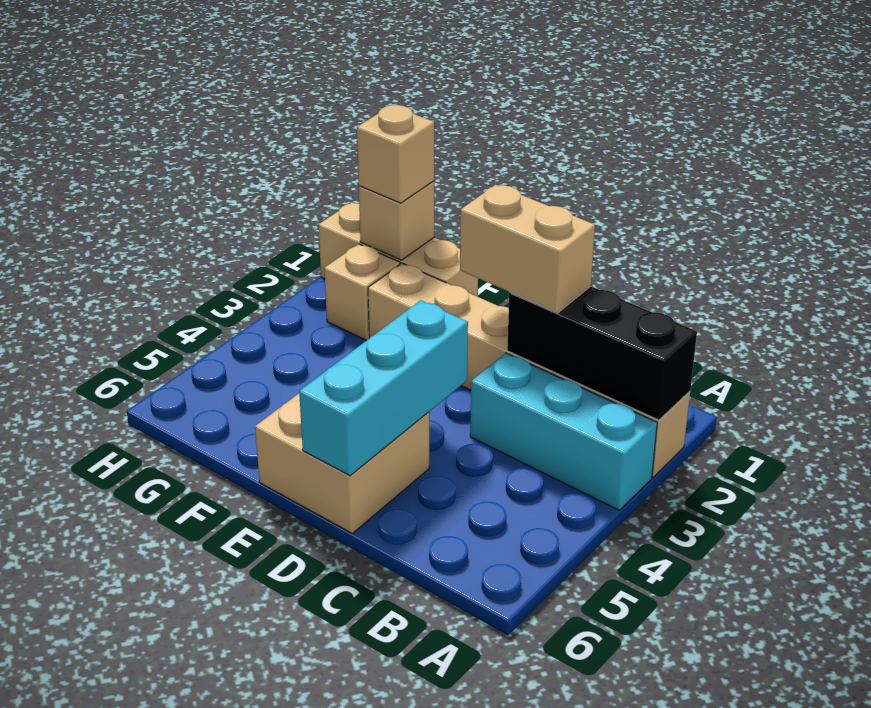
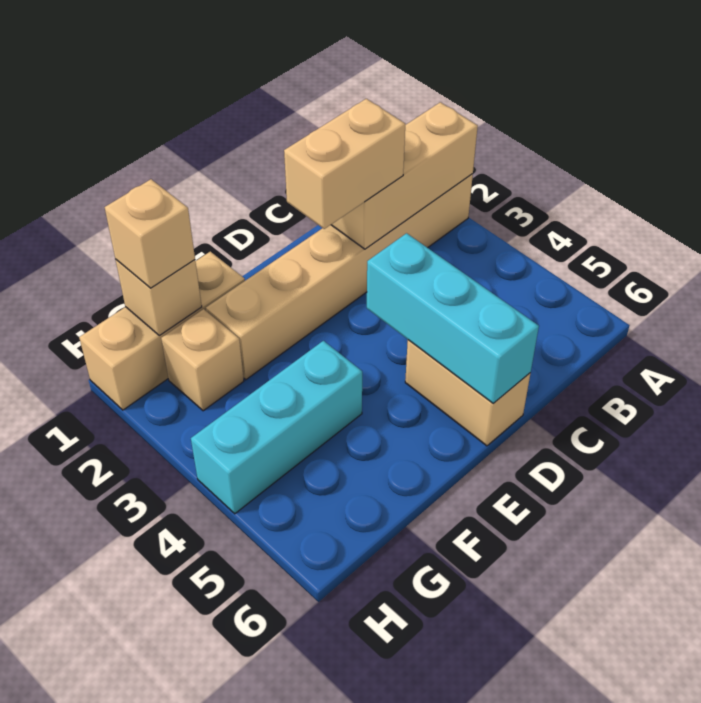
black brick A2:C2 level 2 -> tan brick A2:C2 level 2
cyan brick A3:C3 level 1 -> cyan brick F4:H4 level 1
tan brick D5:E6 level 1 -> tan brick D5:D6 level 1

